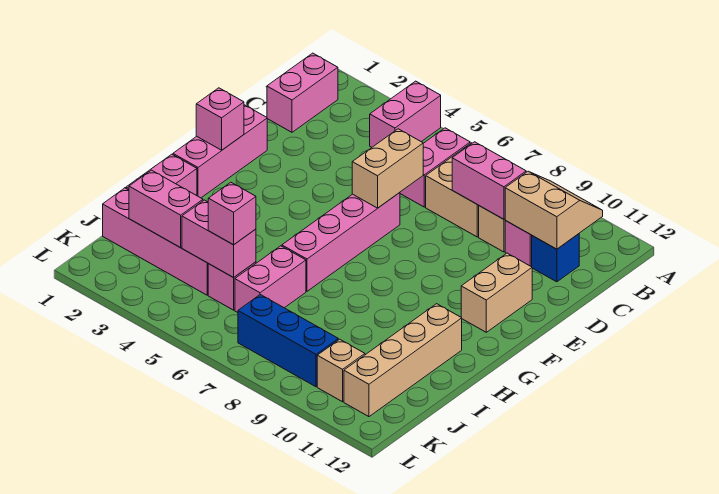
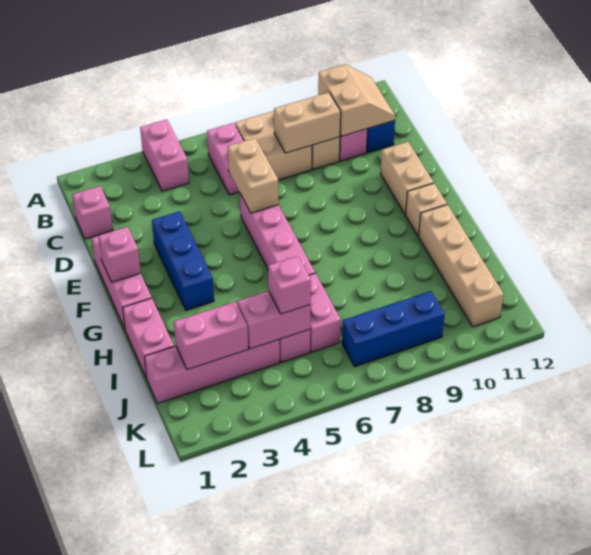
pink brick B1:C1 level 1 -> pink brick C1 level 1
tan slope B10:C11 level 2 top C -> tan slope B10:C11 level 2 top 10
pink brick C8:C9 level 2 -> tan brick C8:C9 level 2
none -> blue brick E3:G3 level 1
tan brick K10 level 1 -> tan brick G11 level 1

